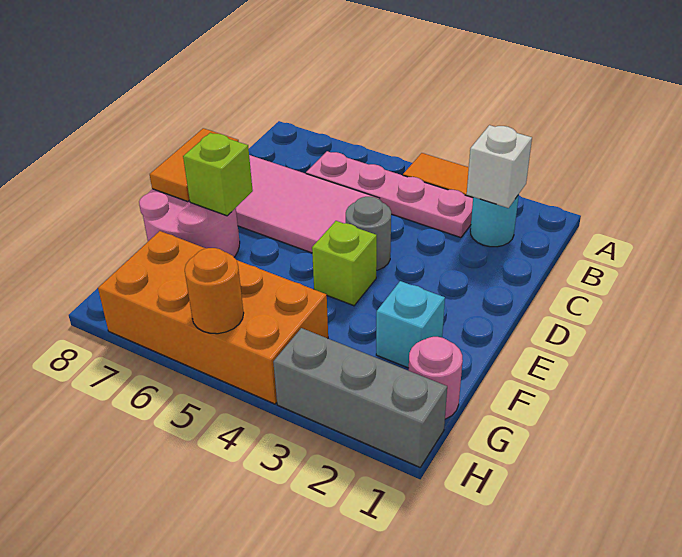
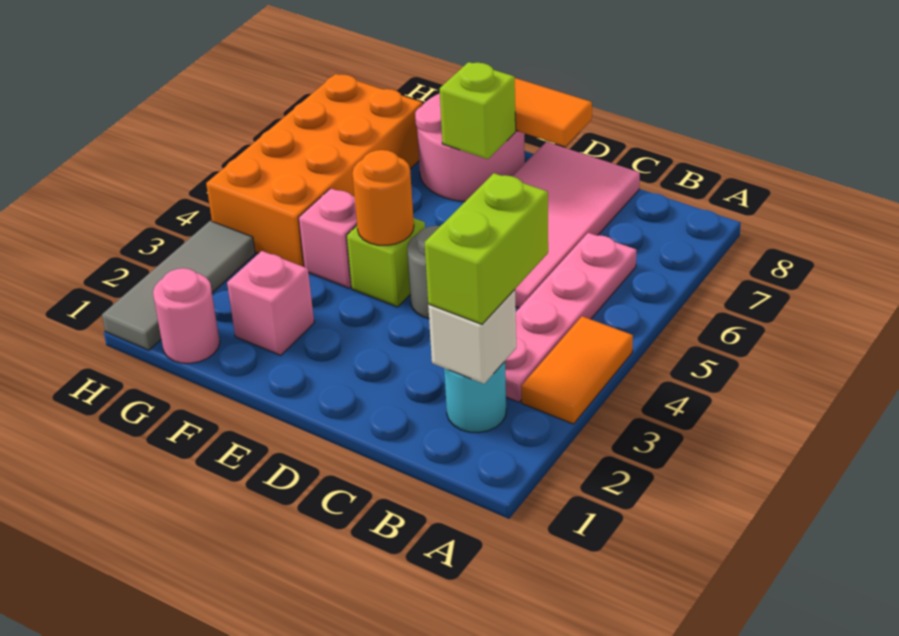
none -> lime brick B2:B3 level 3
cyan brick F2 level 1 -> pink brick F2 level 1
none -> pink brick F4 level 1
grey brick H1:H3 level 1 -> grey tile H1:H3 level 1
orange round brick H5 level 2 -> orange round brick E4 level 2

